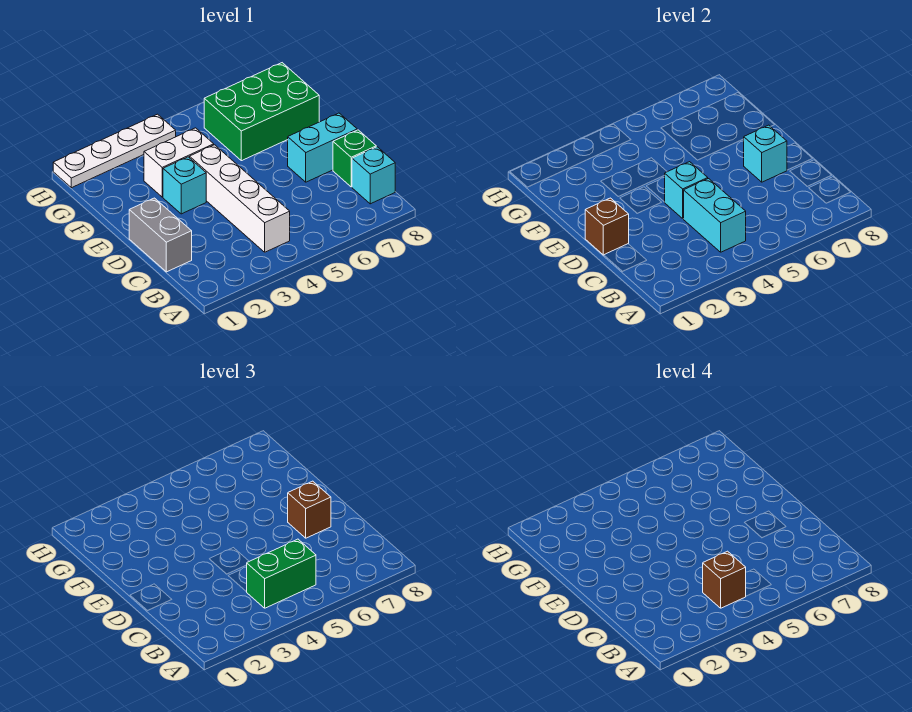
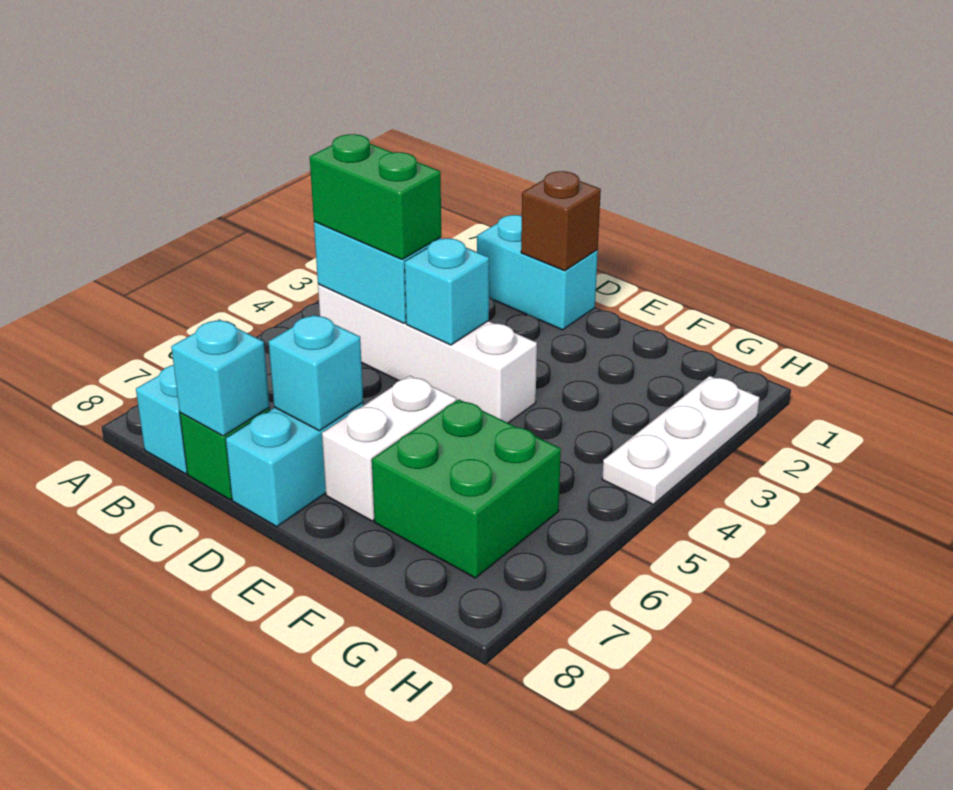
green brick B4:B5 level 3 -> green brick B4:C4 level 3
brown brick B4 level 4 -> none
grey brick C1:D1 level 1 -> cyan brick C1:D1 level 1
brown brick D7 level 3 -> none
cyan brick E3 level 1 -> cyan brick C8 level 2
white brick F3:F4 level 1 -> white brick E6:E7 level 1
green brick F6:G8 level 1 -> green brick F6:G7 level 1
white plate H1:H4 level 1 -> white plate H2:H4 level 1

